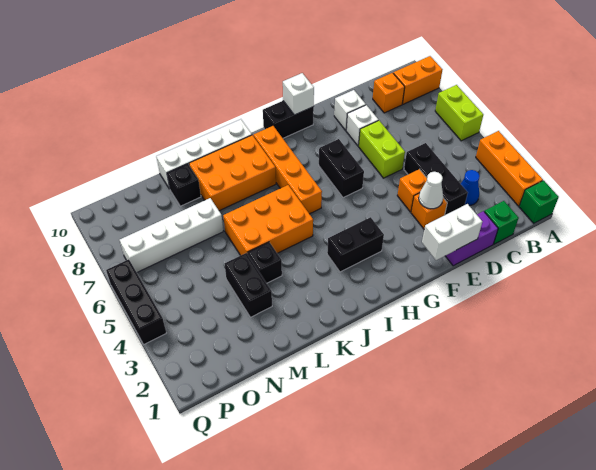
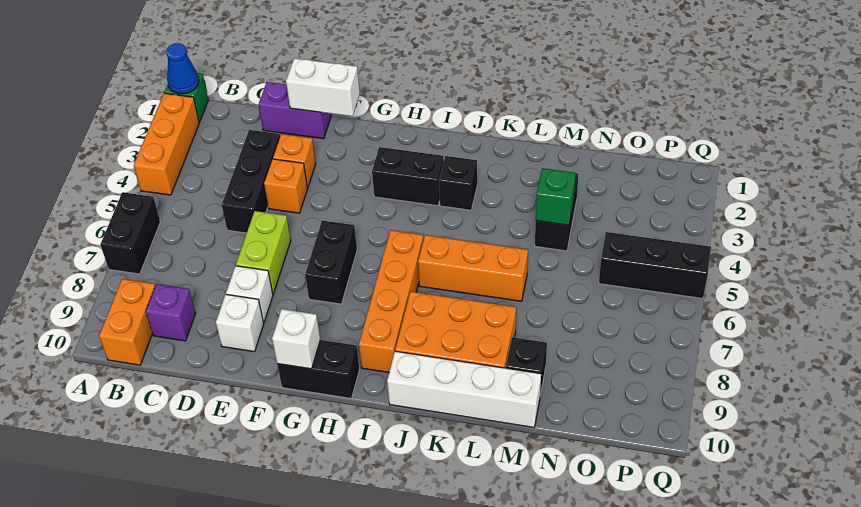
lime brick A6:A7 level 1 -> black brick A6:A7 level 1
orange brick A9:B9 level 1 -> orange brick B9:B10 level 1
green brick C1 level 1 -> green brick M4 level 2
blue cone C3 level 1 -> blue cone A1 level 2
orange brick C9 level 1 -> purple brick C9 level 1
white cone E3 level 2 -> none
orange brick J5:L6 level 1 -> orange brick J6:L6 level 1
black brick L4 level 1 -> black brick J3 level 1
white brick M7:P7 level 1 -> none
black brick Q4:Q6 level 1 -> black brick O5:Q5 level 1

